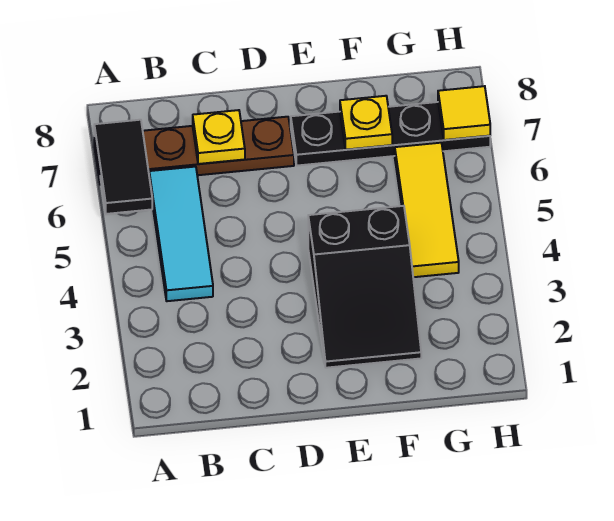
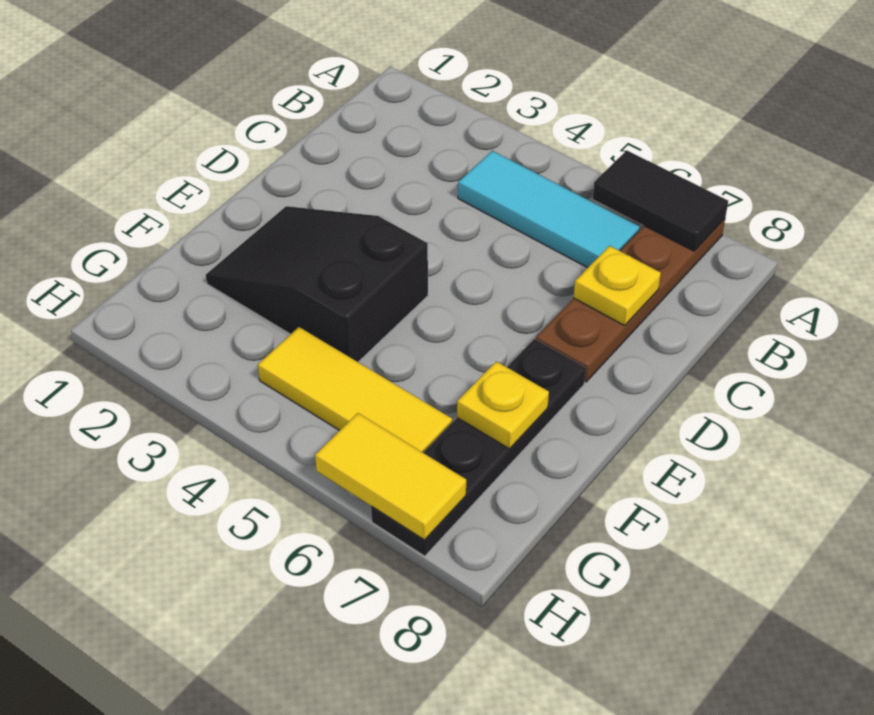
yellow tile H7 level 2 -> yellow tile H6:H7 level 2

